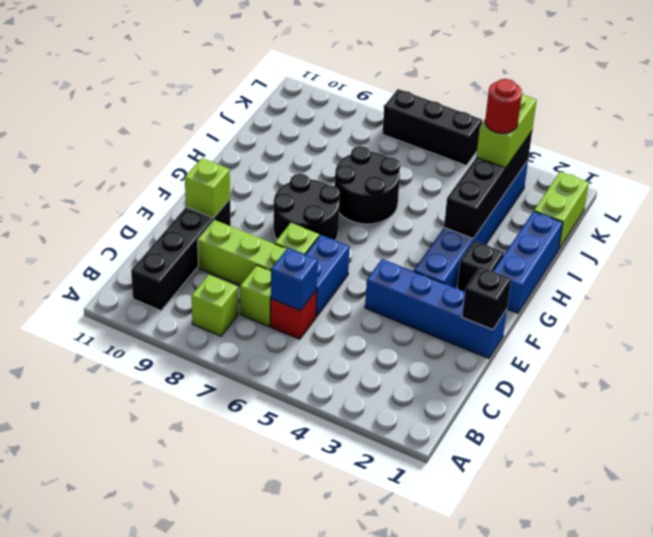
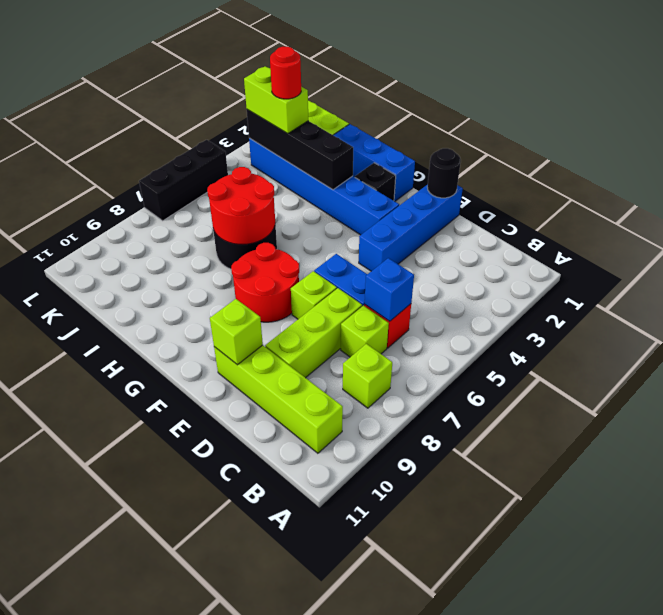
black brick B10:E10 level 1 -> lime brick B10:E10 level 1
black brick E1 level 2 -> black round brick E1 level 2
black round brick F7:G8 level 1 -> red round brick F7:G8 level 1
none -> red round brick H6:I7 level 2

